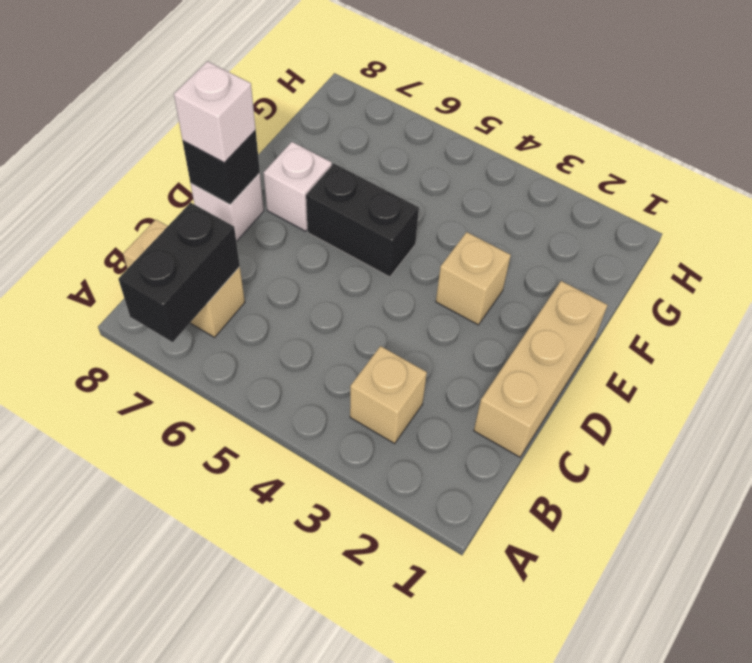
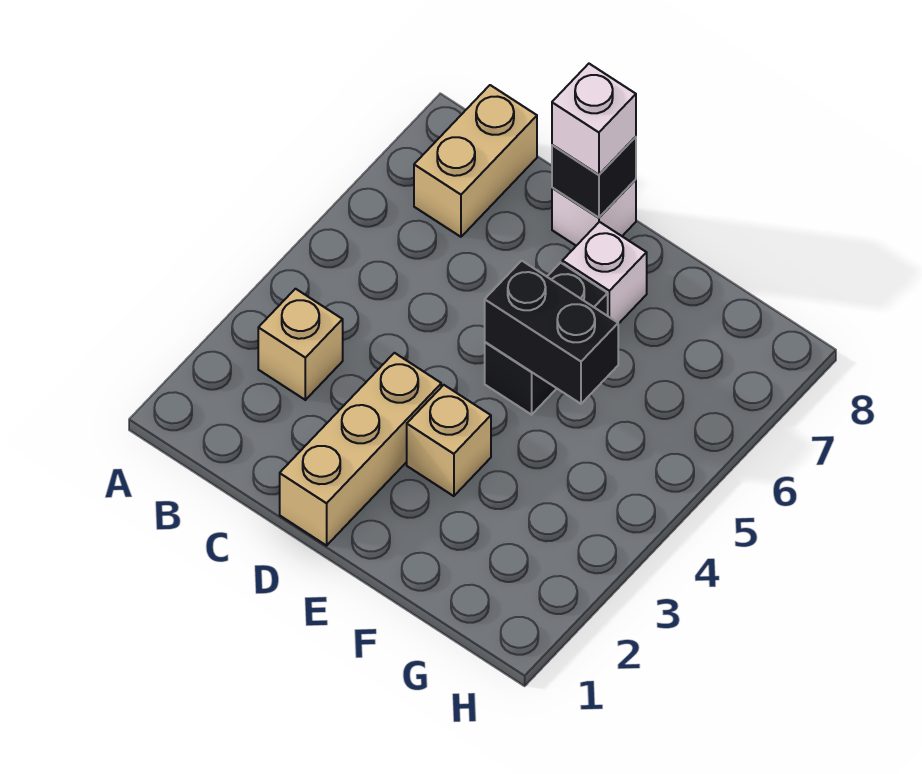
black brick A7:B7 level 2 -> black brick E5:F5 level 2
tan brick C1:E1 level 1 -> tan brick D1:D3 level 1

